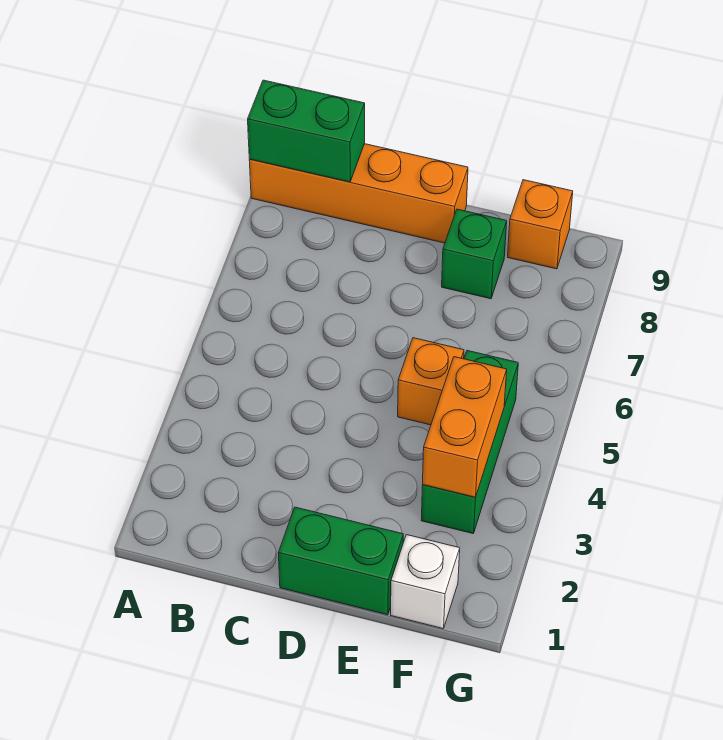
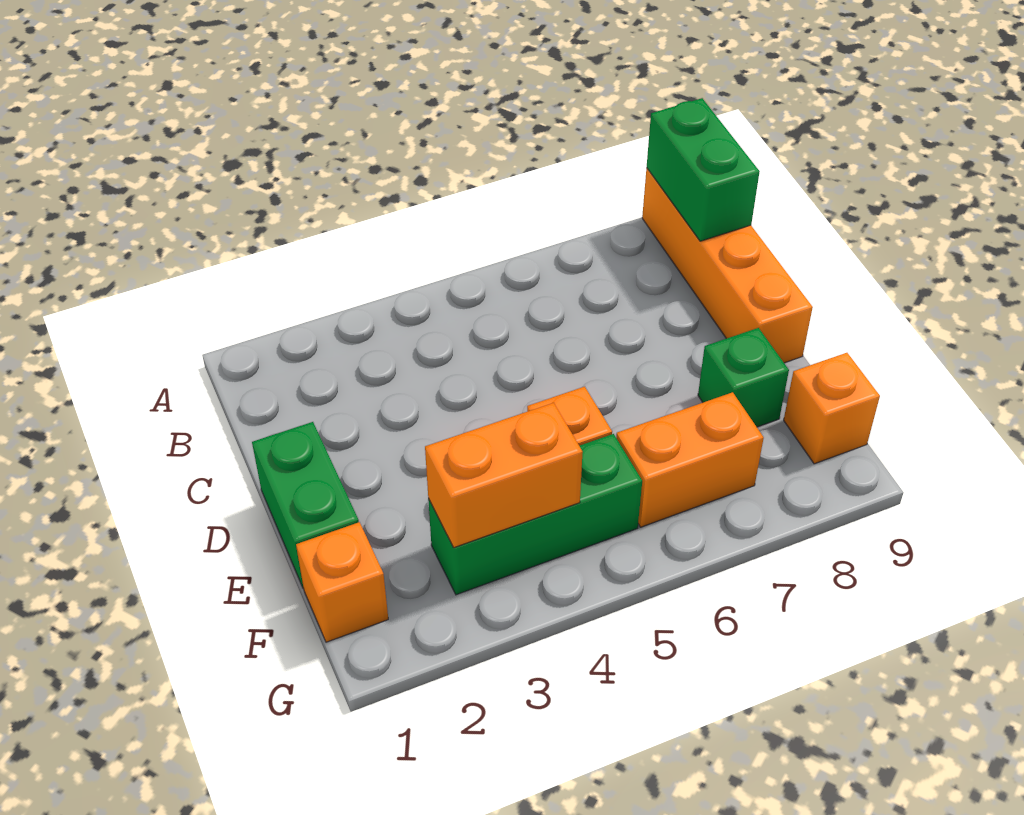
white brick F1 level 1 -> orange brick F1 level 1
none -> orange brick F6:F7 level 1

